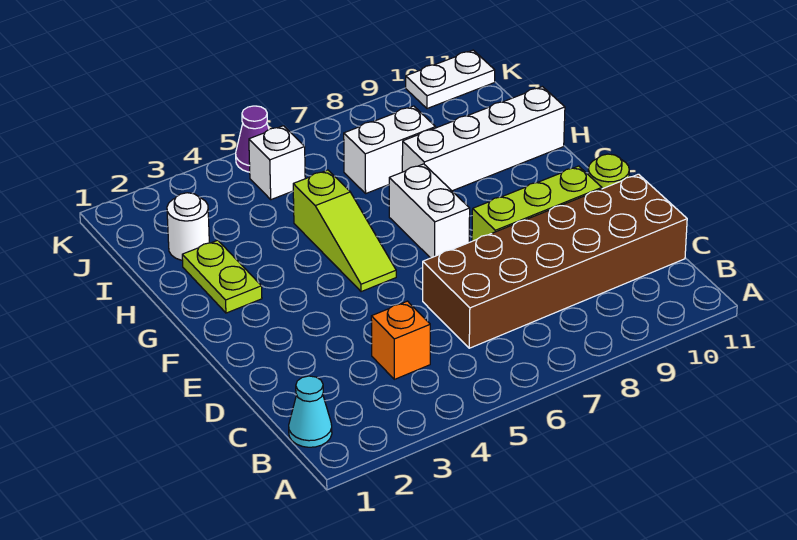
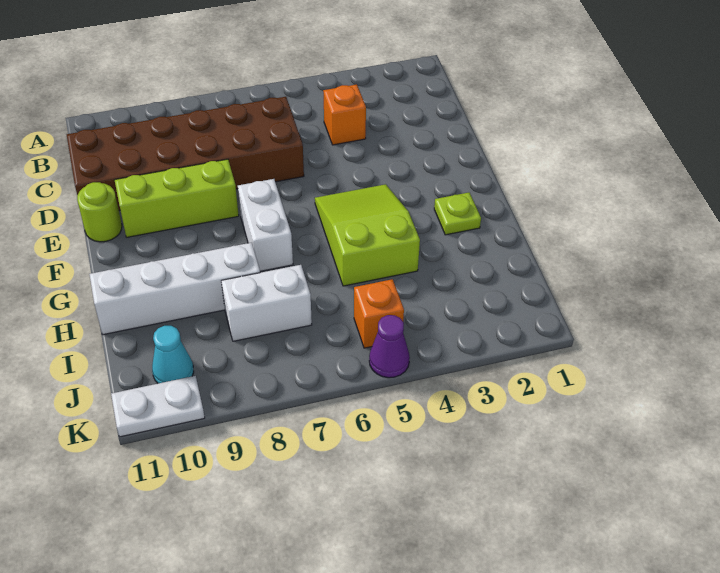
cyan cone B1 level 1 -> cyan cone J10 level 1
lime slope F5:H5 level 1 top H -> lime slope F4:H5 level 1 top H
lime plate G2:H2 level 1 -> lime plate G2 level 1
white round brick I2 level 1 -> none
white brick J5 level 1 -> orange brick J5 level 1

